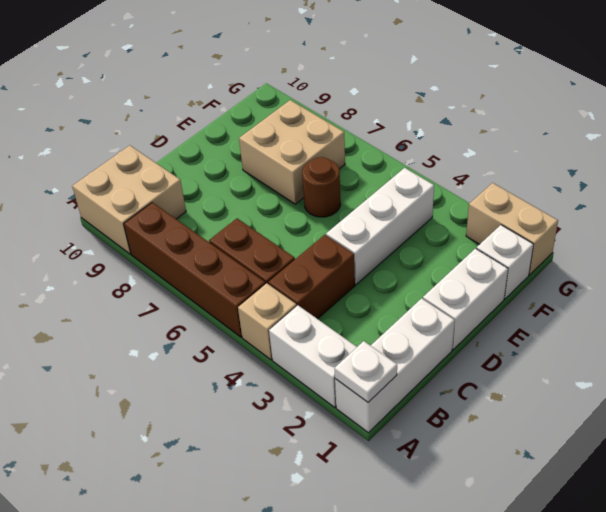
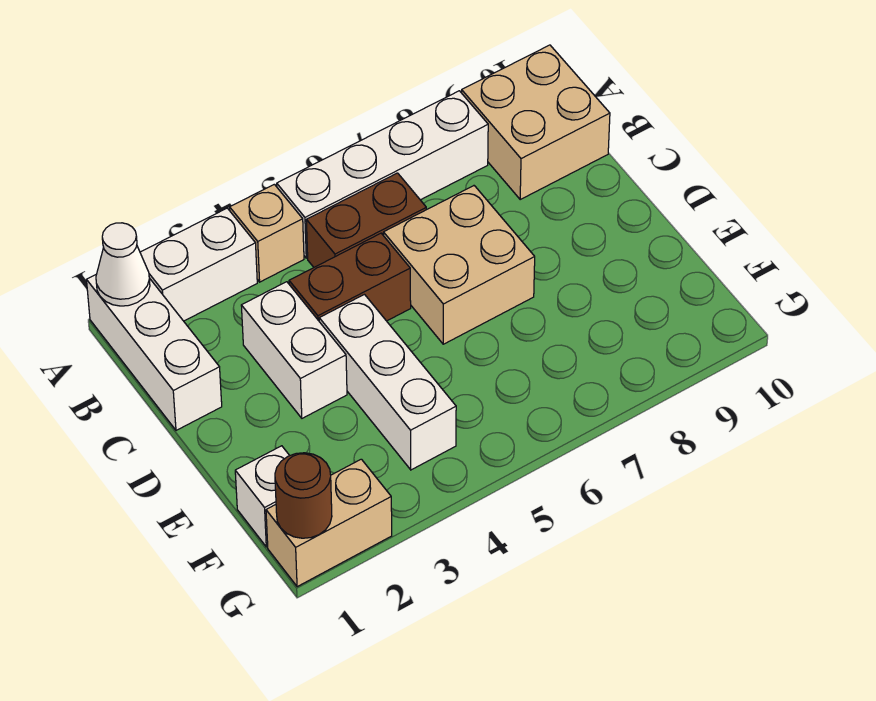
white plate A1 level 2 -> white cone A1 level 2
brown brick A5:A8 level 1 -> white brick A5:A8 level 1
brown brick B4:C4 level 1 -> brown brick C4:C5 level 1
white brick D1:E1 level 1 -> white brick C3:D3 level 1
brown round brick E6 level 1 -> brown round brick G1 level 2
tan brick E7:F8 level 1 -> tan brick C6:D7 level 1

